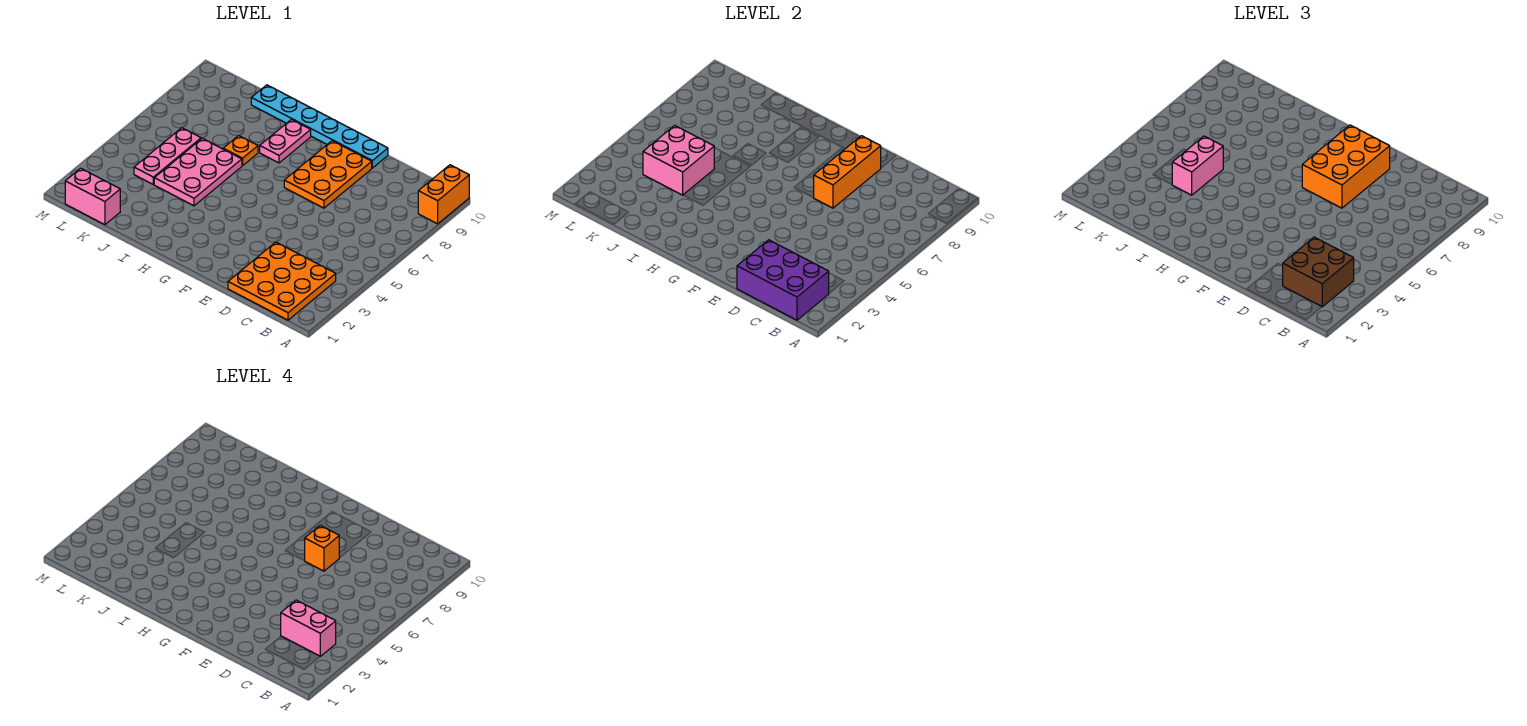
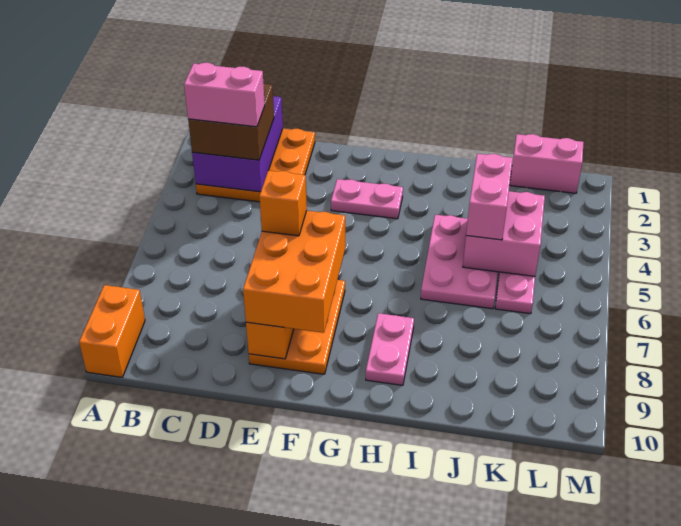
purple brick B1:D2 level 2 -> purple brick B1:C3 level 2
cyan plate E10:J10 level 1 -> none
none -> pink plate F3:G3 level 1
orange plate I7 level 1 -> none

